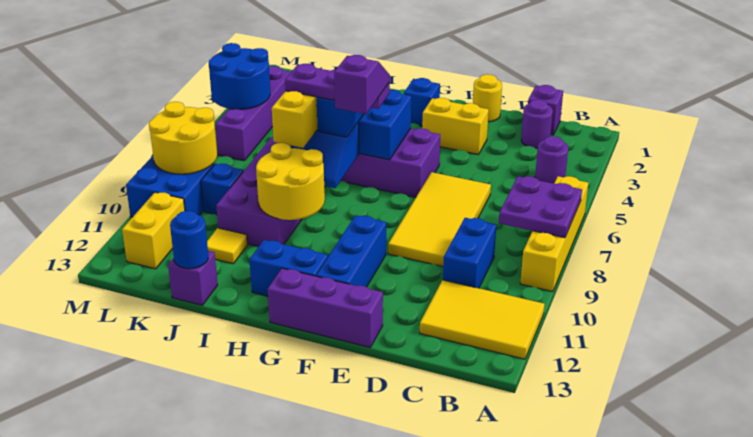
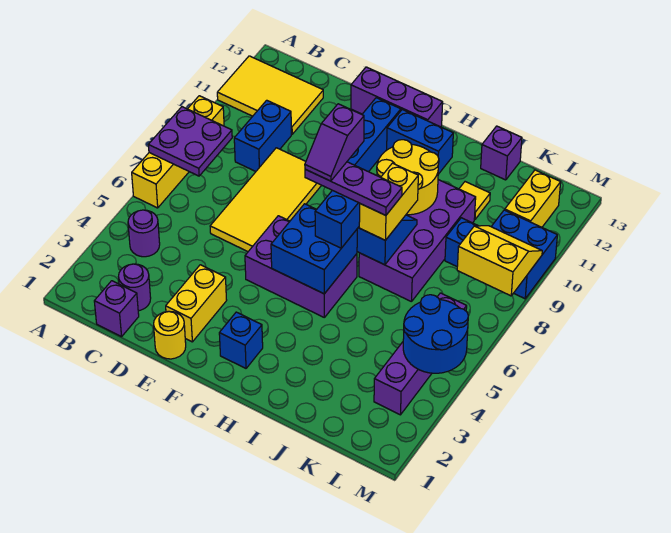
yellow brick E3:F3 level 1 -> yellow brick E2:E3 level 1
blue round brick J13 level 2 -> none
yellow round brick L8:M9 level 2 -> yellow slope L8:M9 level 2 top 8

